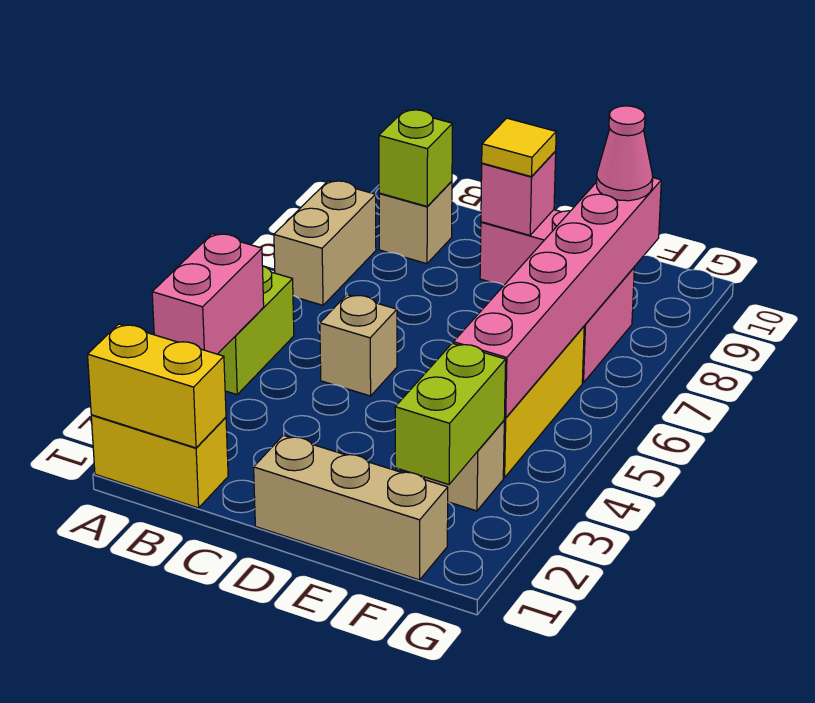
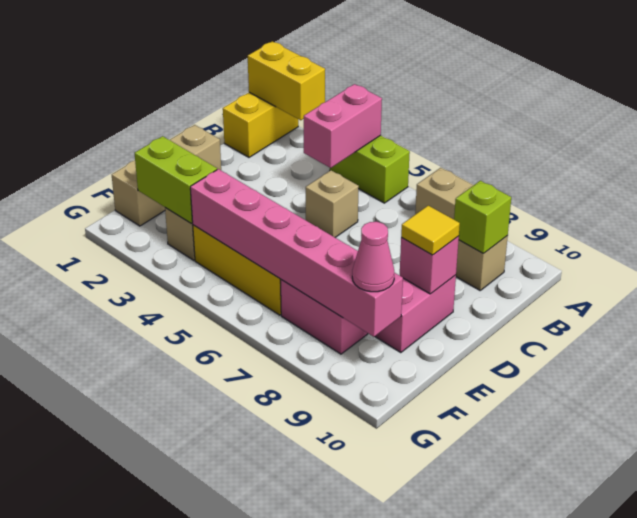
yellow brick A1:B1 level 2 -> yellow brick A1:A2 level 2
pink brick A3:A4 level 2 -> pink brick A4:B4 level 2

